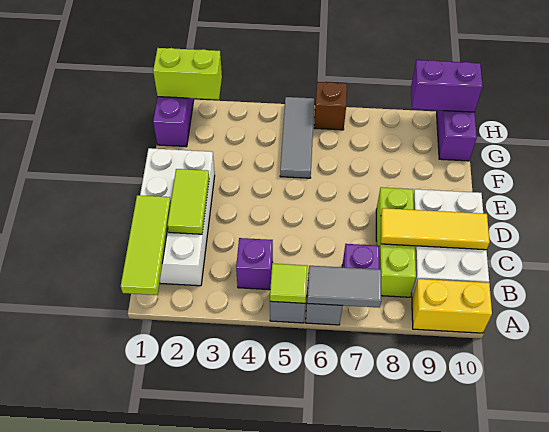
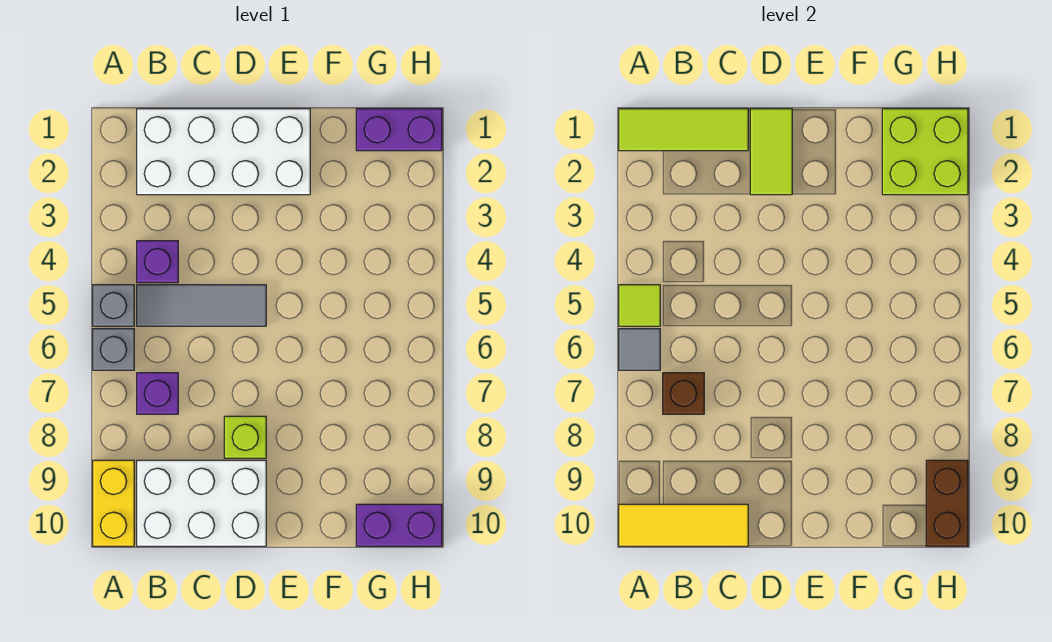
grey tile A6:A7 level 2 -> grey tile A6 level 2
lime brick B8:D8 level 1 -> lime brick D8 level 1
lime tile C2:D2 level 2 -> lime tile D1:D2 level 2
yellow tile C8:C10 level 2 -> yellow tile A10:C10 level 2
grey tile F5:H5 level 1 -> grey tile B5:D5 level 1
lime brick H1:H2 level 2 -> lime brick G1:H2 level 2
brown brick H6 level 1 -> brown brick B7 level 2
purple brick H9:H10 level 2 -> brown brick H9:H10 level 2

